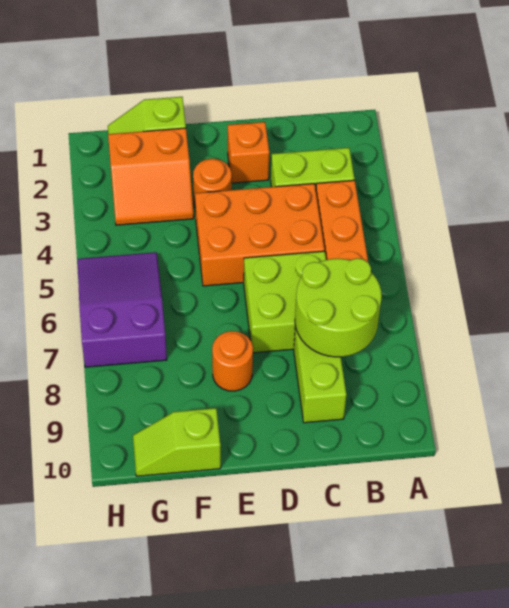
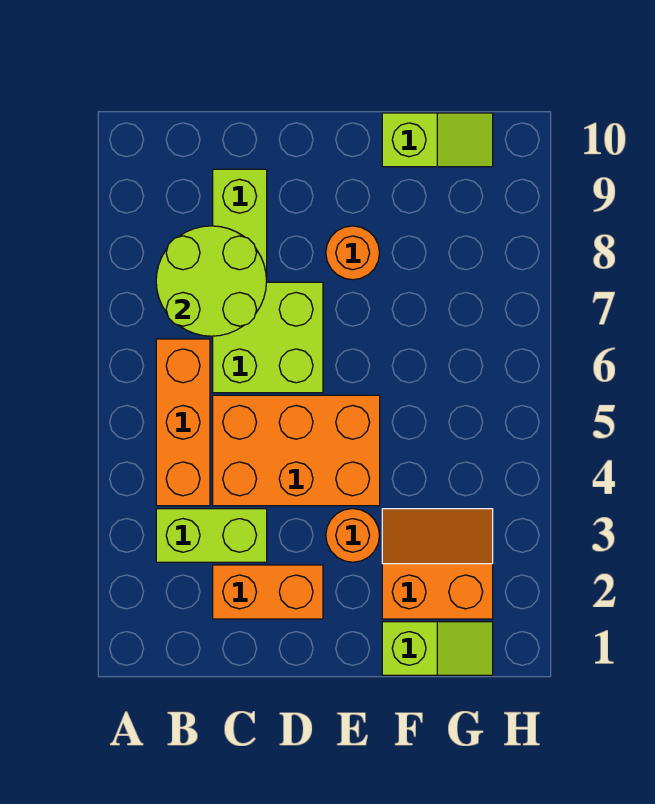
orange brick D2 level 1 -> orange brick C2:D2 level 1
purple slope G5:H7 level 1 top 7 -> none

